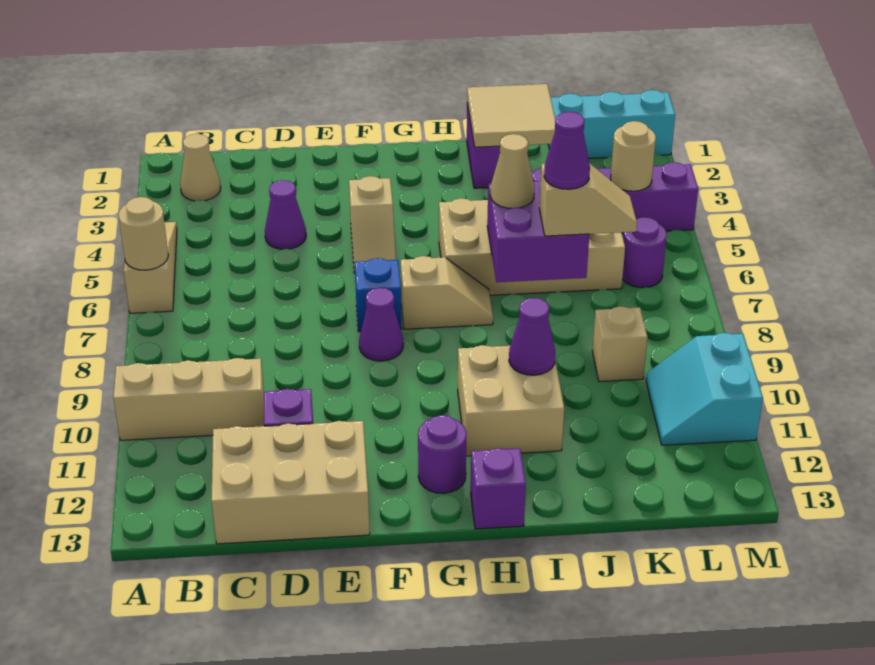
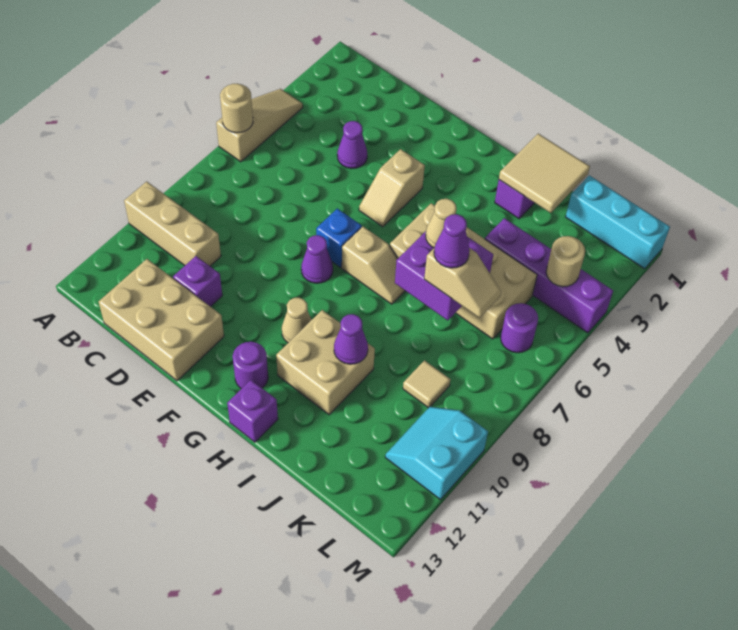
tan cone B2 level 1 -> tan cone G10 level 1
tan brick K9 level 1 -> tan tile K9 level 1

